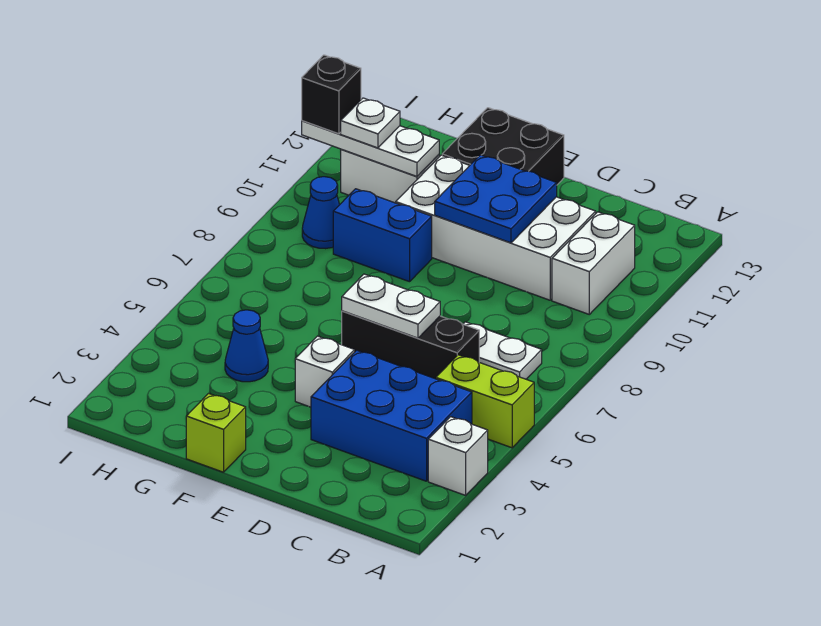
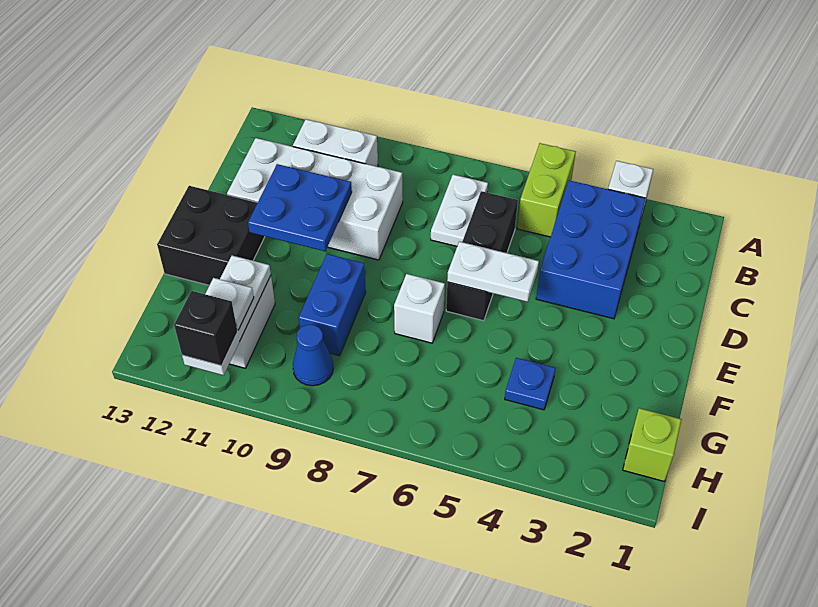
white brick C10:F11 level 1 -> white brick C9:D12 level 1
white plate D6:E6 level 2 -> white plate E5:E6 level 2
white brick E4 level 1 -> white brick F7 level 1
lime brick F1 level 1 -> lime brick H1 level 1
blue cone G4 level 1 -> blue plate G4 level 1

